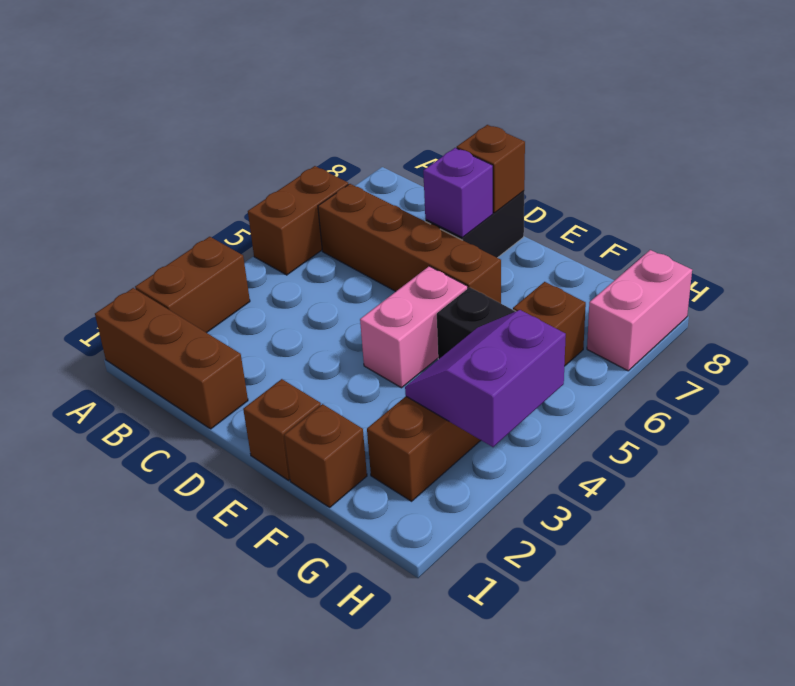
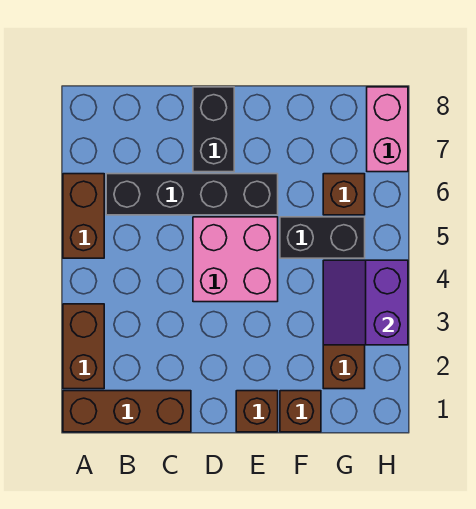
brown brick B6:E6 level 1 -> black brick B6:E6 level 1
purple brick D7 level 2 -> none
brown brick D8 level 2 -> none
pink brick E4:E5 level 1 -> pink brick D4:E5 level 1

